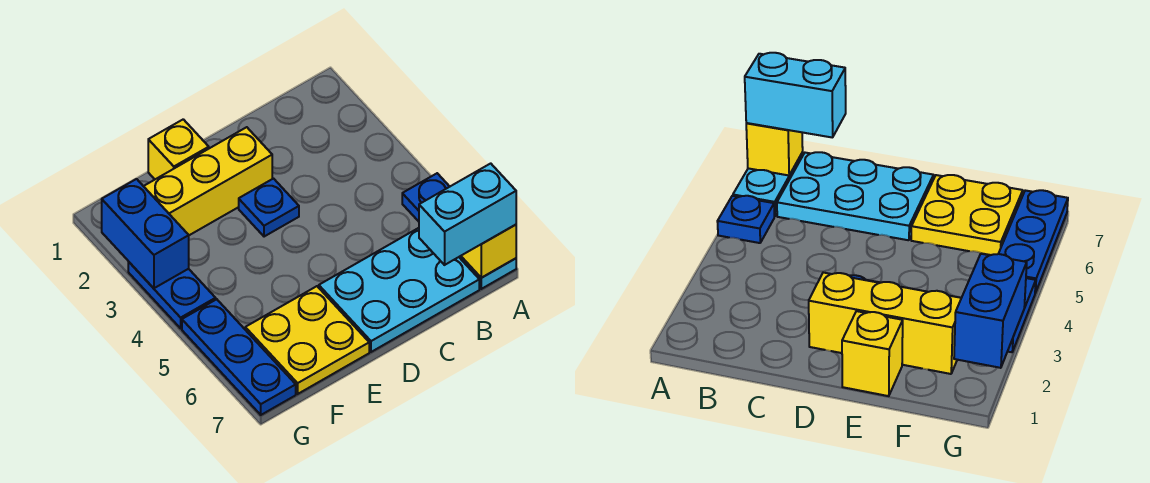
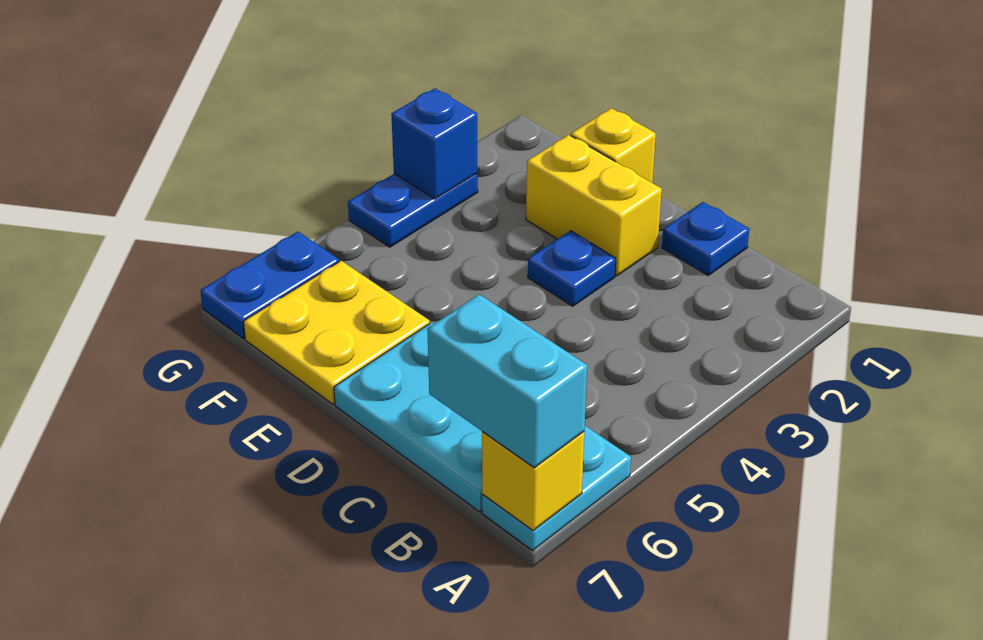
blue plate A5 level 1 -> blue plate C1 level 1
yellow brick D2:F2 level 1 -> yellow brick D2:E2 level 1
blue brick G2:G3 level 2 -> blue brick G3 level 2
blue plate G5:G7 level 1 -> blue plate G6:G7 level 1

